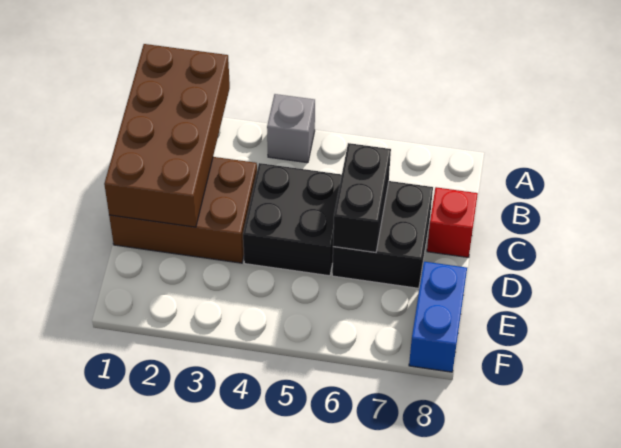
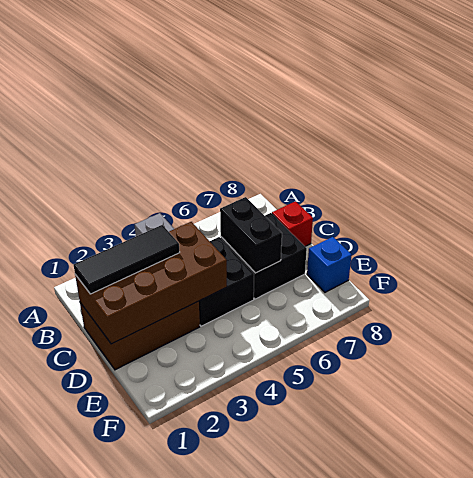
brown brick A1:D2 level 2 -> brown brick C1:D4 level 2
none -> black tile C1:C3 level 3
blue brick E8:F8 level 1 -> blue brick E8 level 1

